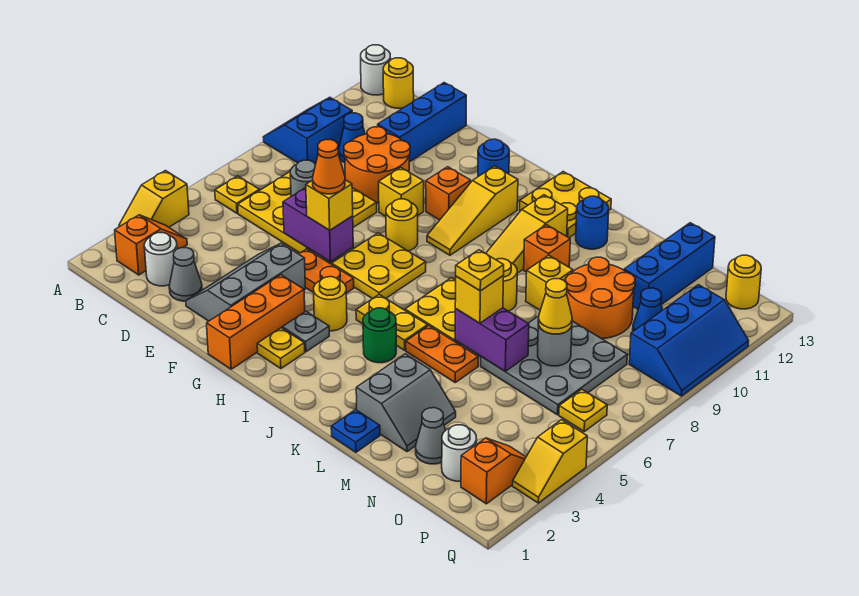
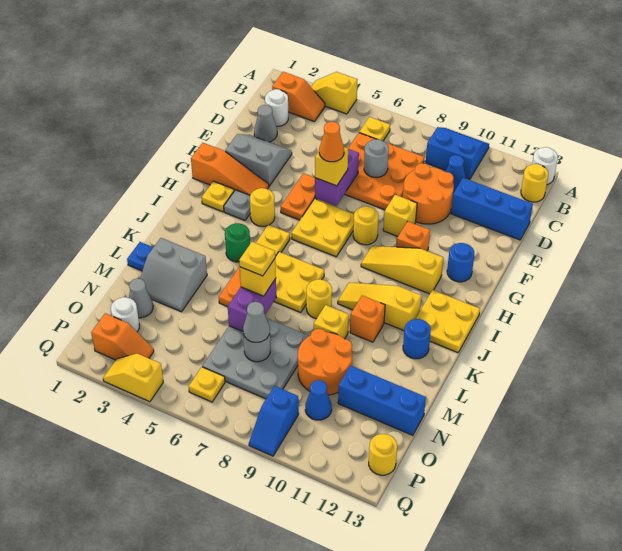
yellow plate C6:E8 level 1 -> orange plate C6:E8 level 1
grey slope E2:F4 level 1 top F -> grey slope E2:F3 level 1 top F
orange brick G1:G3 level 1 -> orange slope G1:G3 level 1 top 1
yellow cone N7 level 3 -> grey cone N7 level 3
blue slope P9:Q11 level 1 top P -> blue slope P9:Q9 level 1 top P

